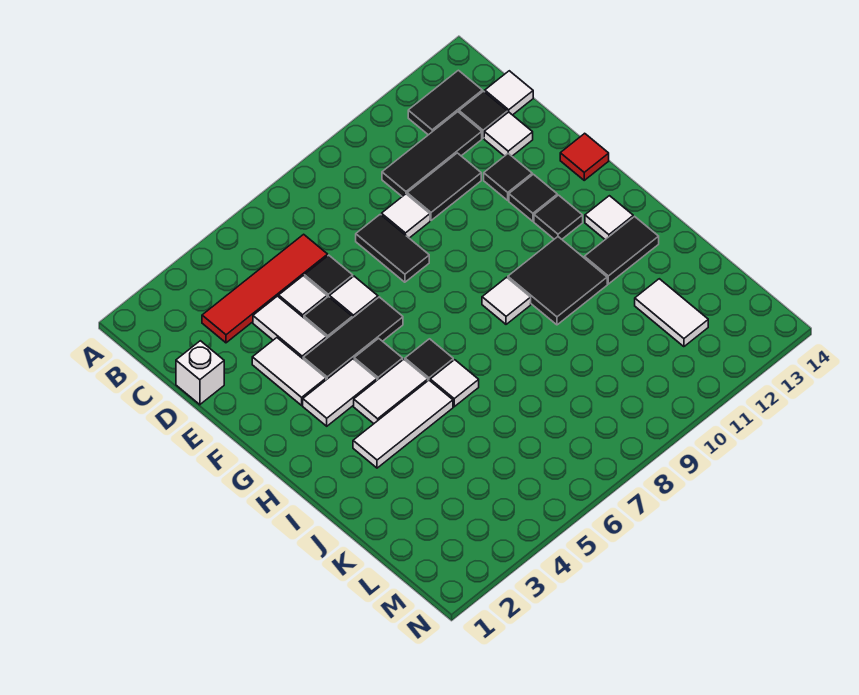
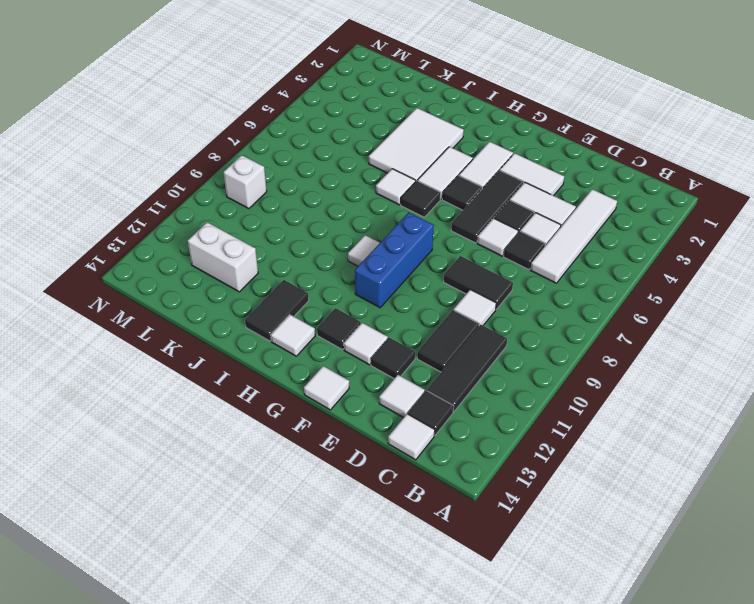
black tile B12:B13 level 1 -> none
red tile C3:C6 level 1 -> white tile C3:C6 level 1
white brick D1 level 1 -> white brick M9 level 1
black tile F12 level 1 -> white tile F12 level 1
red tile F14 level 1 -> white tile F14 level 1
none -> blue brick G8:G10 level 1
black tile H10:I11 level 1 -> none
white tile I3:I5 level 1 -> white tile I3:J5 level 1
white tile K12:L12 level 1 -> white brick K12:L12 level 1

